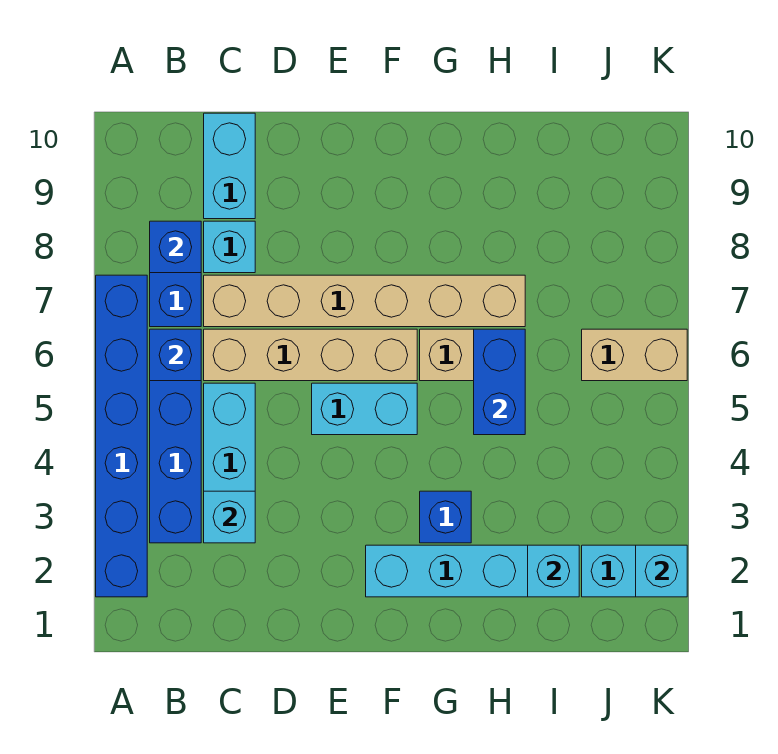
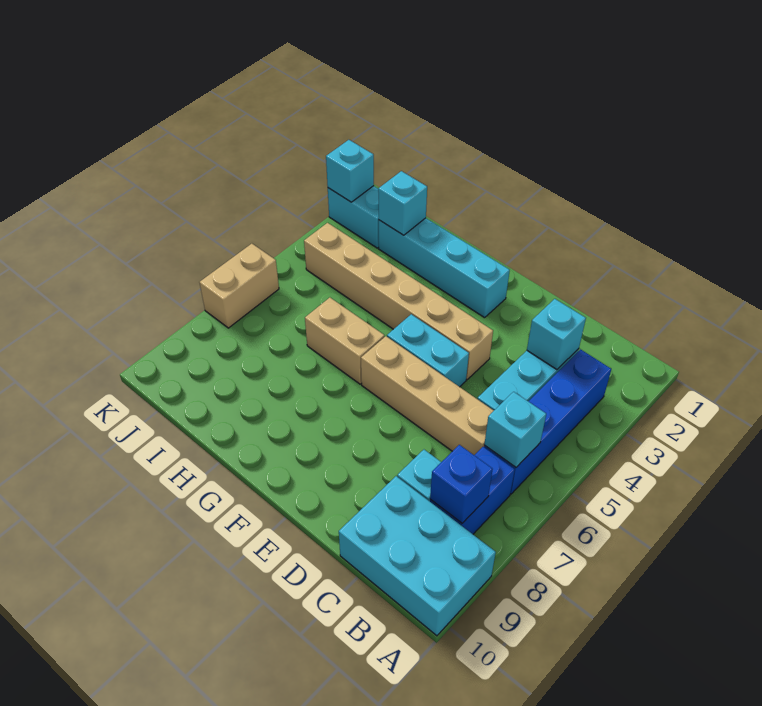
blue brick A2:A7 level 1 -> none
blue brick B6 level 2 -> cyan brick B6 level 2
tan brick C7:H7 level 1 -> tan brick E4:J4 level 1
cyan brick C9:C10 level 1 -> cyan brick A9:C10 level 1
blue brick G3 level 1 -> none
blue brick H5:H6 level 2 -> none
tan brick J6:K6 level 1 -> tan brick K6:K7 level 1

